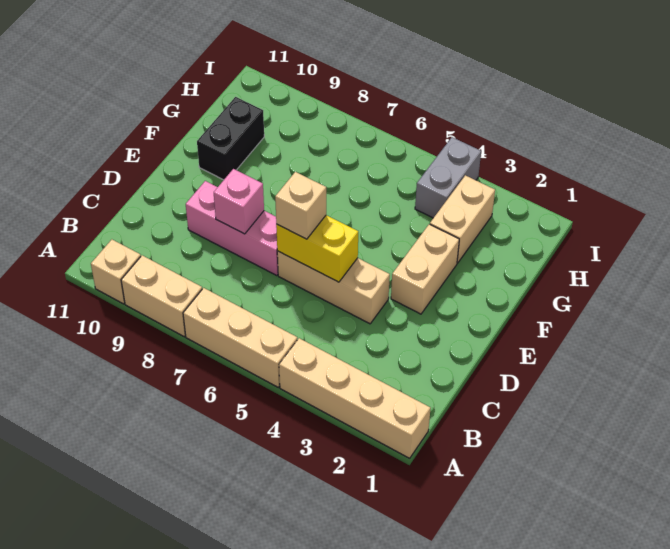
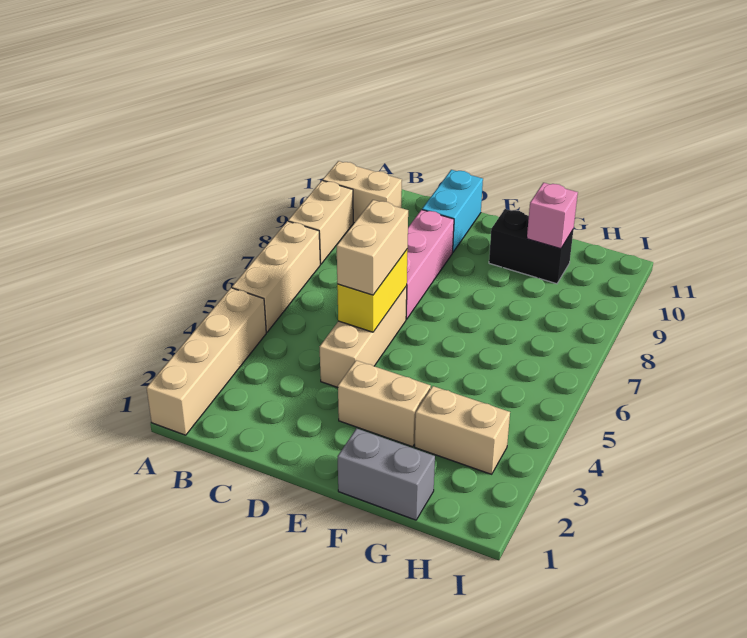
tan brick A10 level 1 -> tan brick A10:B10 level 1
tan brick D6 level 3 -> tan brick D5:D6 level 3
pink brick D8 level 2 -> pink brick G10 level 2
none -> cyan brick D10:D11 level 1
grey brick H4:I4 level 1 -> grey brick F1:G1 level 1

